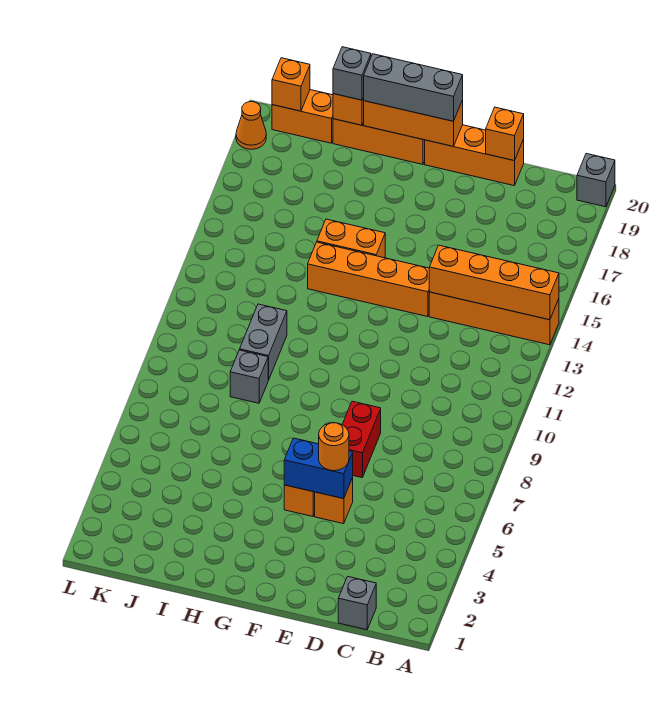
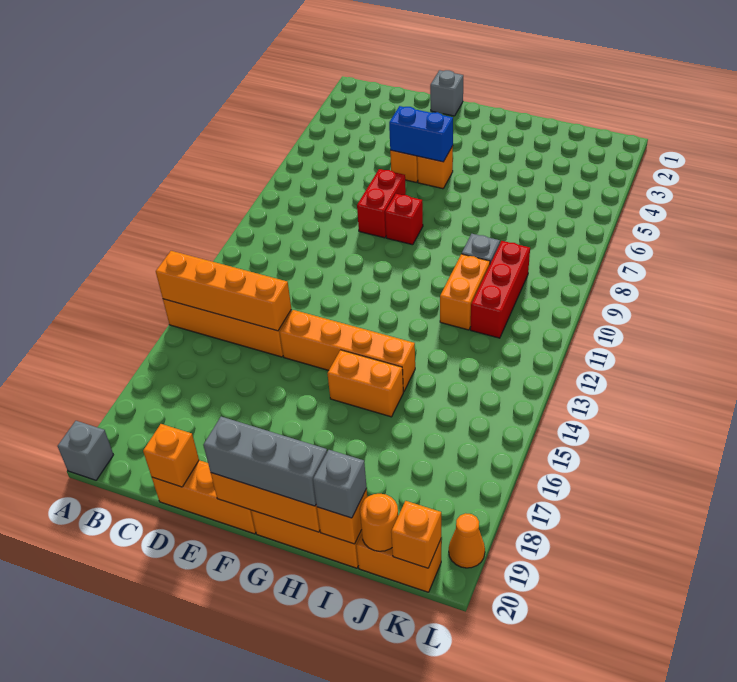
grey brick C1 level 1 -> grey brick E1 level 1
orange round brick E5 level 3 -> orange round brick J20 level 2
none -> red brick F8 level 1
grey brick I10:I11 level 1 -> orange brick I10:I11 level 1
none -> red brick J9:J11 level 1

